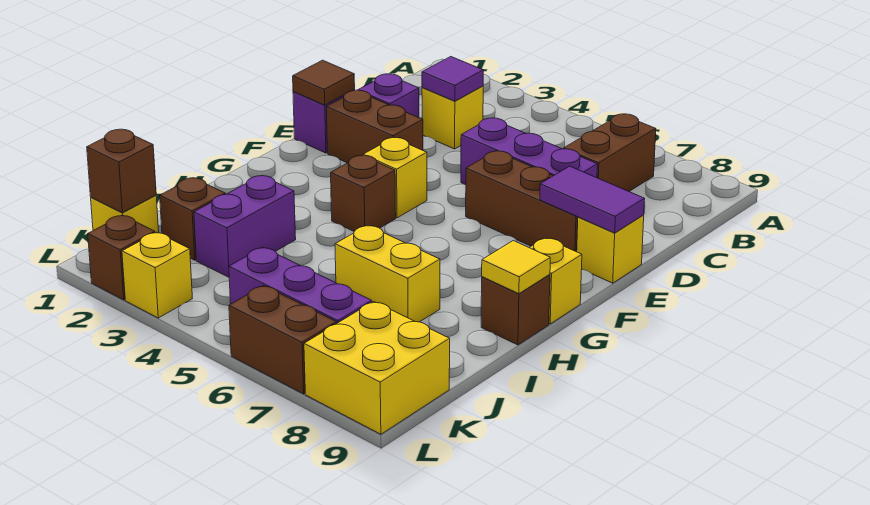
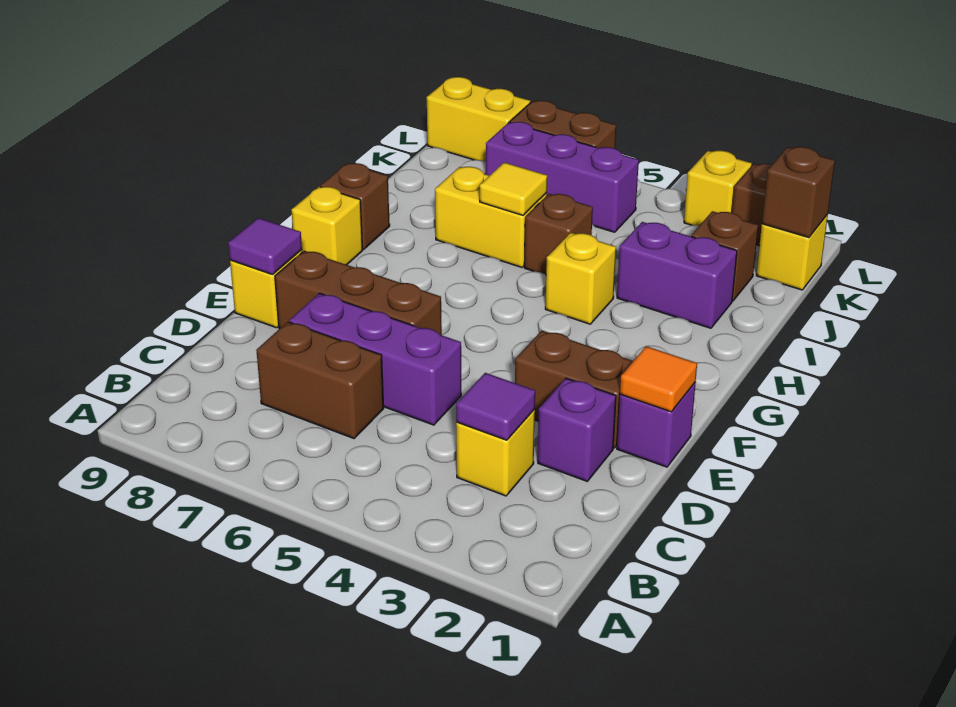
brown brick B7:C7 level 1 -> brown brick C6:C7 level 1
brown tile E1 level 2 -> orange tile E1 level 2
purple tile E8:E9 level 2 -> purple tile E9 level 2
yellow brick F4 level 1 -> yellow brick H4 level 1
brown brick G4 level 1 -> brown brick I5 level 1
yellow tile H9 level 2 -> yellow tile I6 level 2
purple brick I3:J3 level 1 -> purple brick I2:I3 level 1
yellow brick K8:L9 level 1 -> yellow brick L8:L9 level 1

